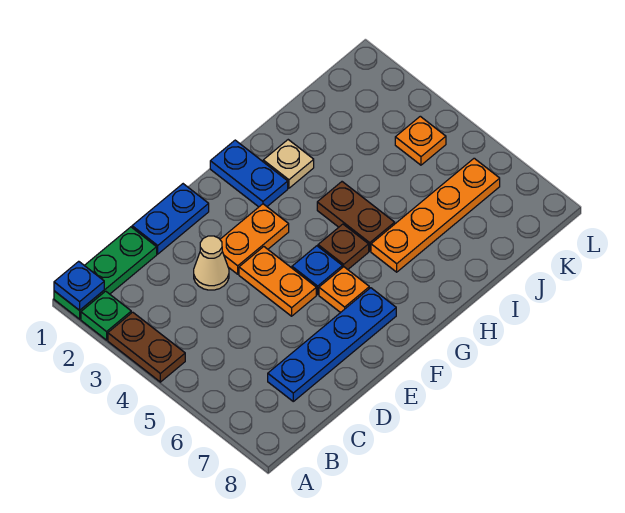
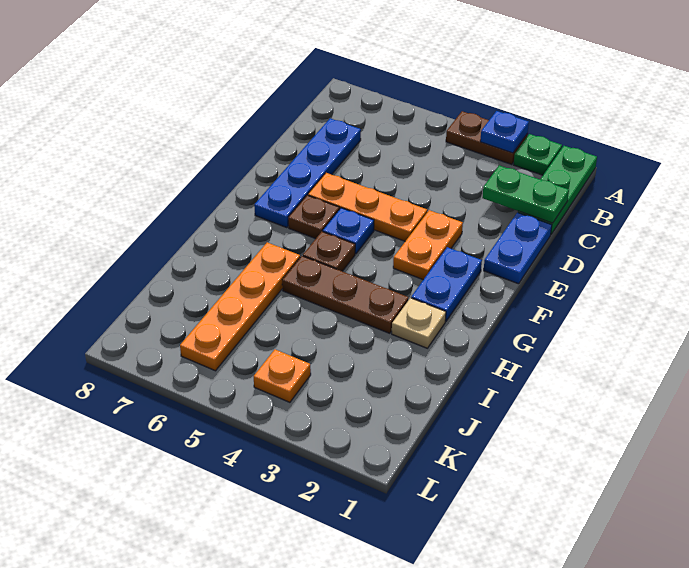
blue plate A1 level 2 -> blue plate A3 level 2
none -> green plate C1:C2 level 2
tan cone D3 level 1 -> none
orange plate E4:E5 level 1 -> orange plate E4:E6 level 1
orange plate F6 level 1 -> brown plate F6 level 1
blue plate G1:G2 level 1 -> blue plate F2:G2 level 1
brown plate H4:H5 level 1 -> brown plate H3:H5 level 1

